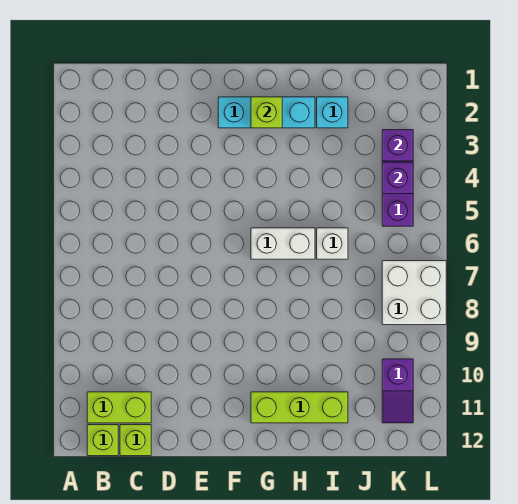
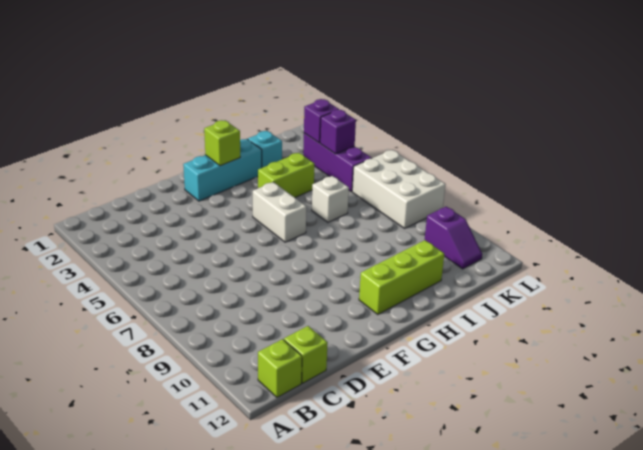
lime brick B11:C11 level 1 -> lime brick H4:I4 level 1
white brick G6:H6 level 1 -> white brick G5:G6 level 1
white brick K7:L8 level 1 -> white brick K6:L8 level 1

